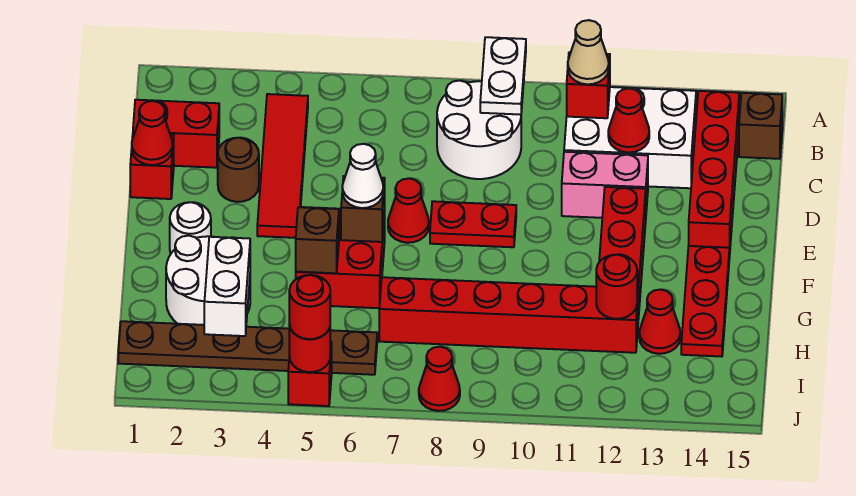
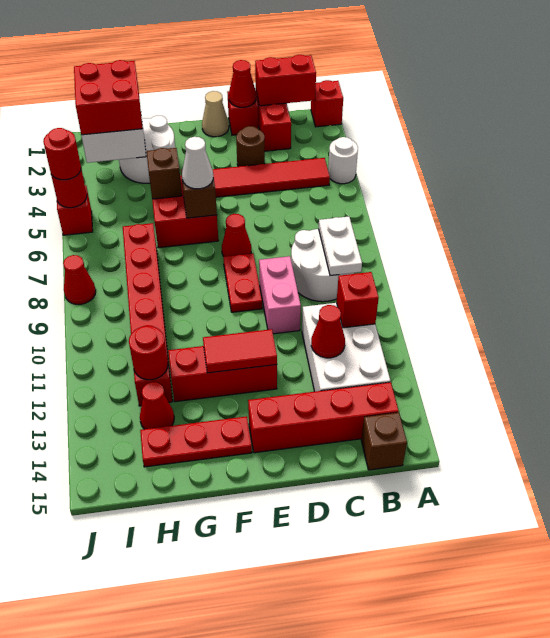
none -> red brick A1 level 1
white plate A9:B9 level 2 -> white plate B8:B9 level 2
none -> red brick B1:C1 level 2
tan cone B11 level 3 -> tan cone E1 level 1
pink brick D11:D12 level 1 -> pink brick D9:D10 level 1
none -> red tile E12:F12 level 2
white round brick F2 level 1 -> white round brick A4 level 1
none -> red brick H2:I3 level 3
brown plate I1:I6 level 1 -> none

